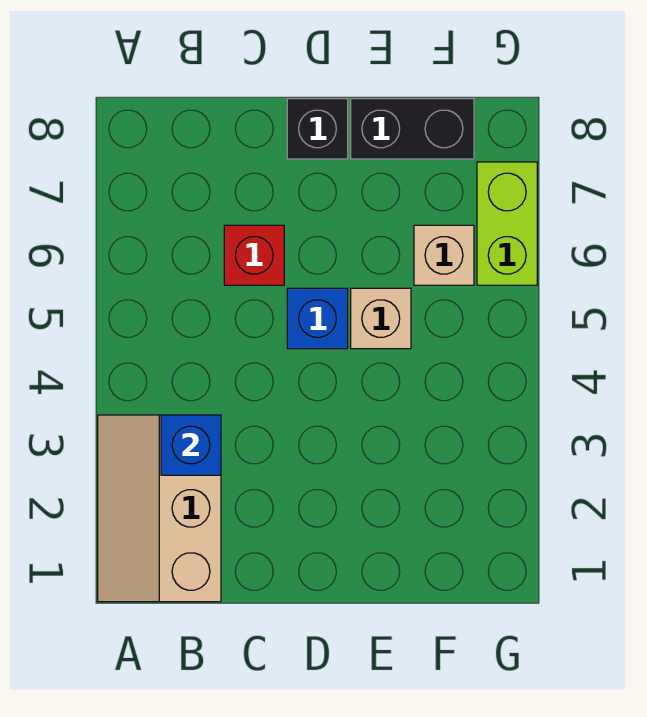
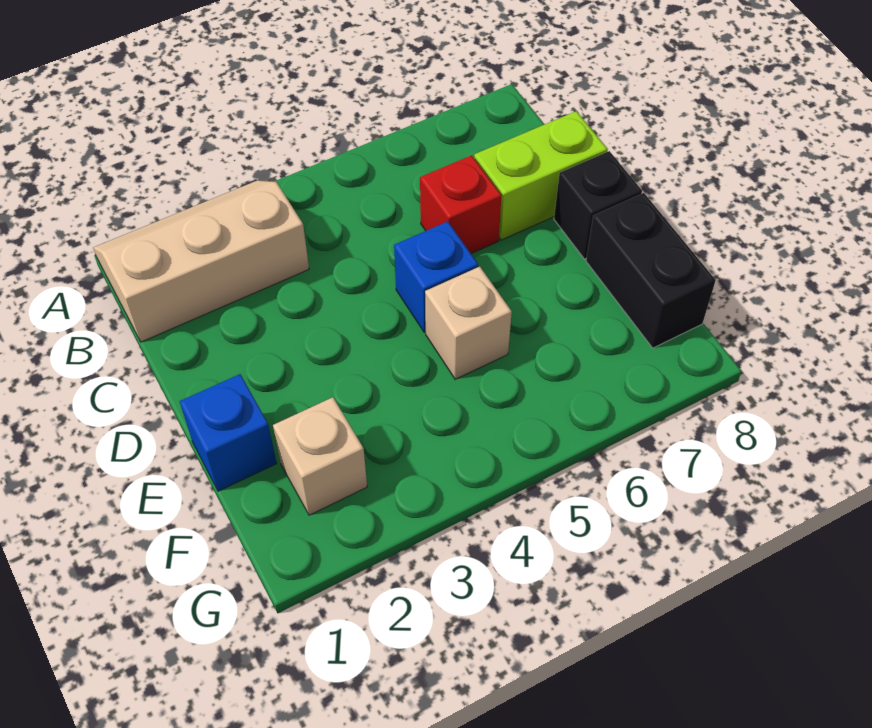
blue brick B3 level 2 -> blue brick E1 level 1
tan brick F6 level 1 -> tan brick F2 level 1
lime brick G6:G7 level 1 -> lime brick C7:C8 level 1

